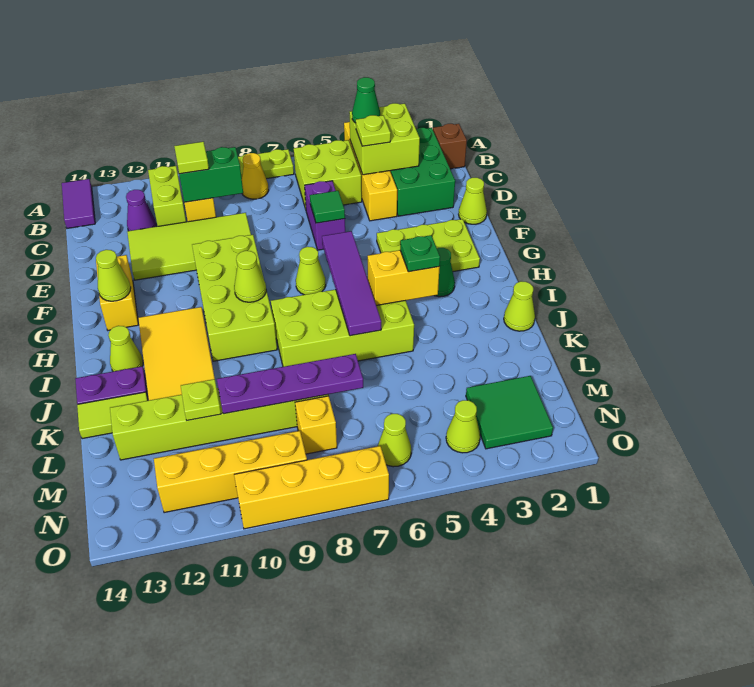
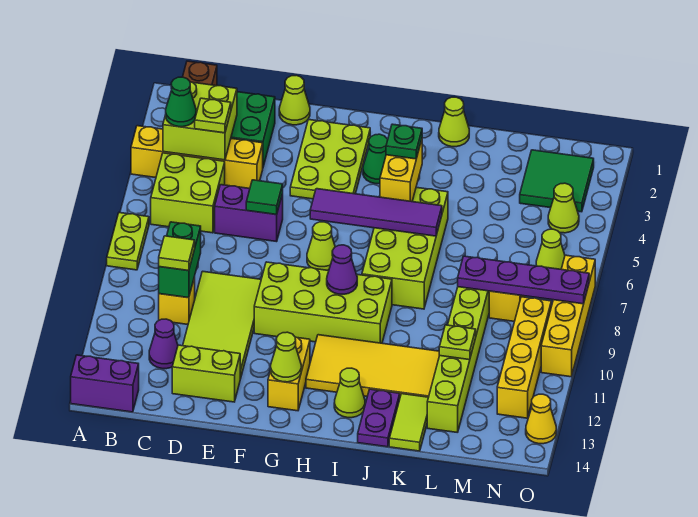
purple tile A14:B14 level 1 -> purple brick A14:B14 level 1
yellow cone B8 level 1 -> yellow cone O13 level 1
lime brick B11:C11 level 1 -> lime brick D13:E13 level 1
yellow brick F13:G13 level 1 -> yellow brick G12:G13 level 1
lime cone H9 level 2 -> purple cone H9 level 2
purple plate L7:L10 level 2 -> purple plate L8:O8 level 2

